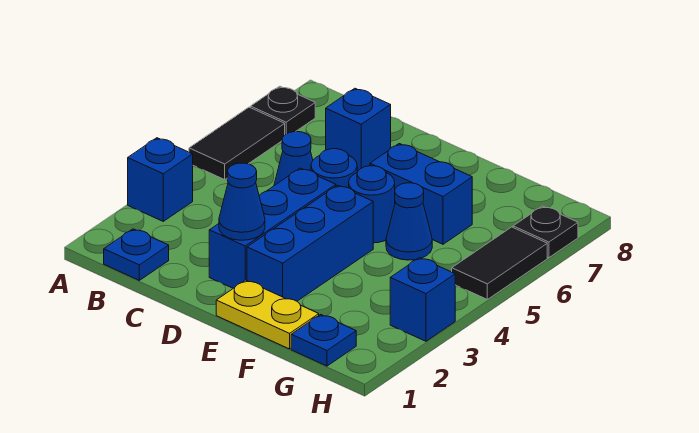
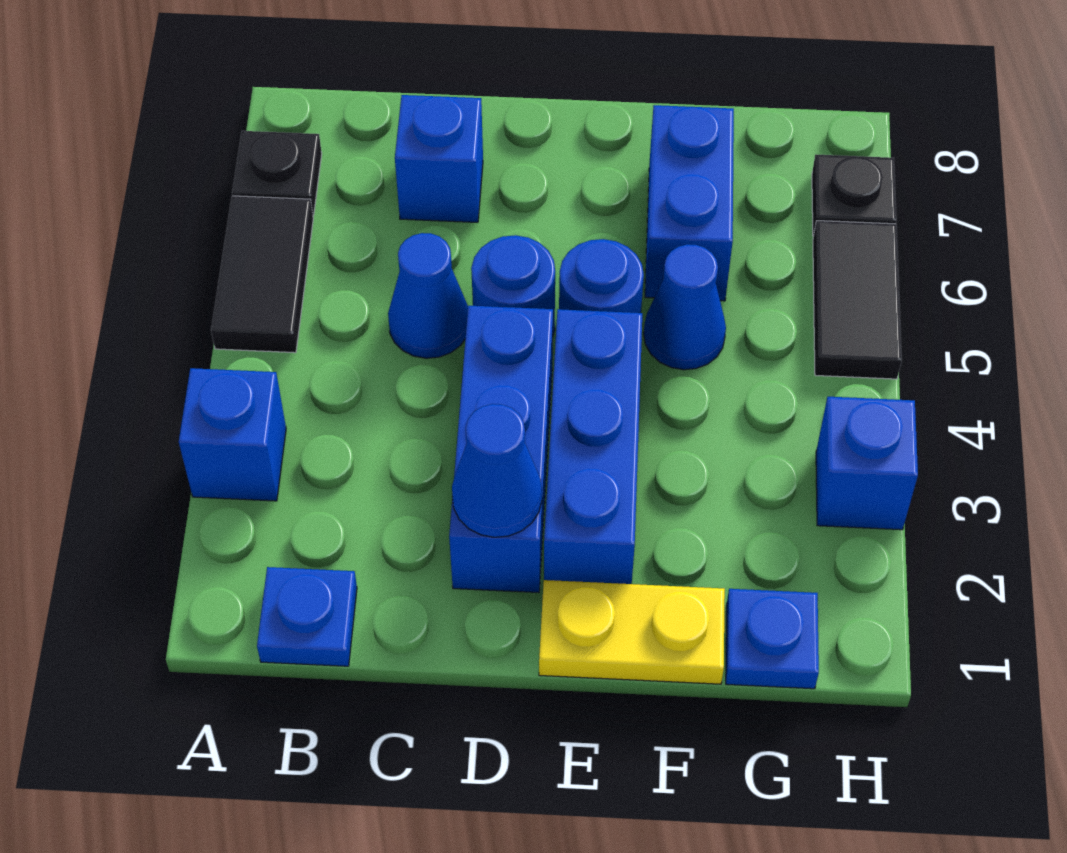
blue brick E6:F6 level 1 -> blue brick F6:F7 level 1

